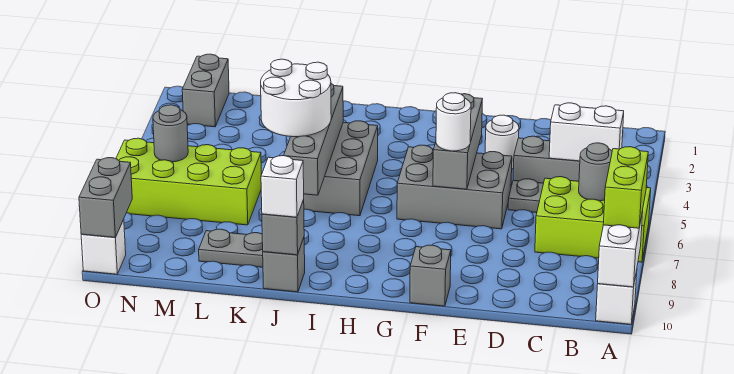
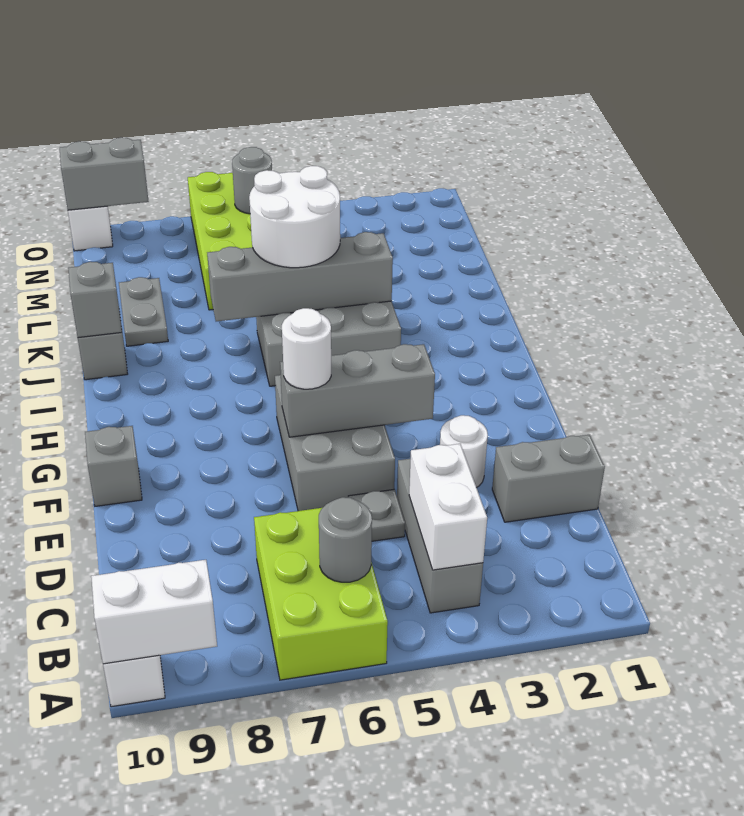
lime brick A8:A9 level 3 -> none
white brick J10 level 3 -> none
grey brick N1:N2 level 1 -> grey brick D1:D2 level 1

